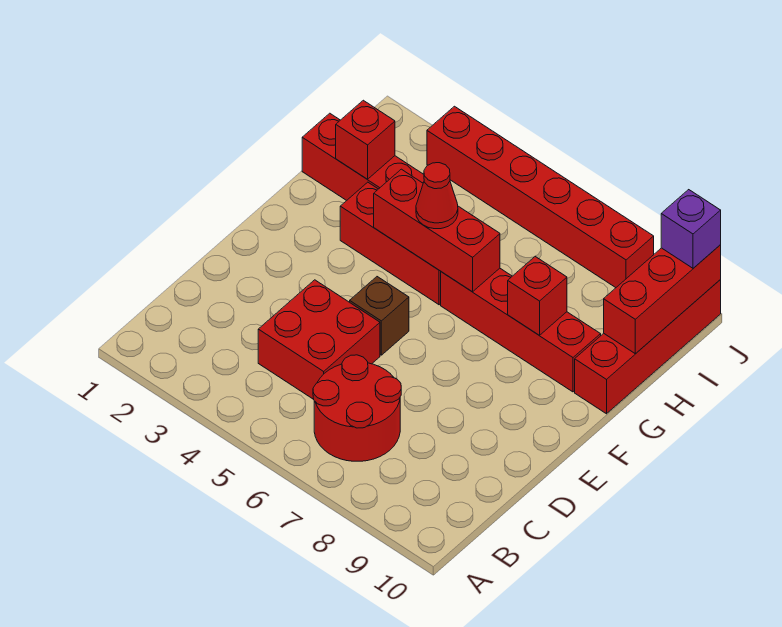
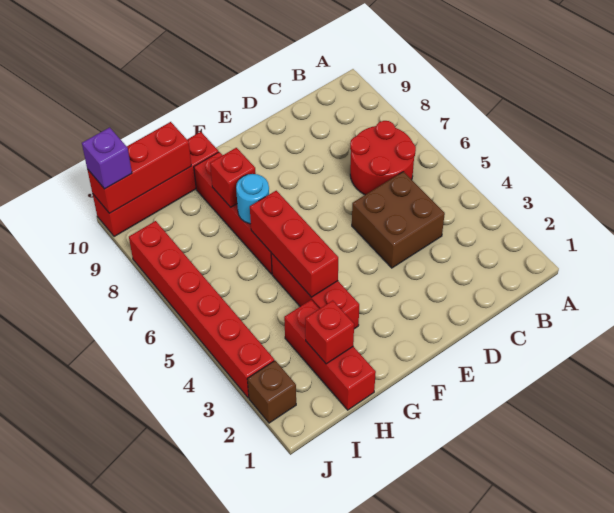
red brick C4:D5 level 1 -> brown brick C4:D5 level 1
brown brick E5 level 1 -> brown brick J2 level 1
red cone G5 level 3 -> none
none -> cyan round brick G7 level 2

